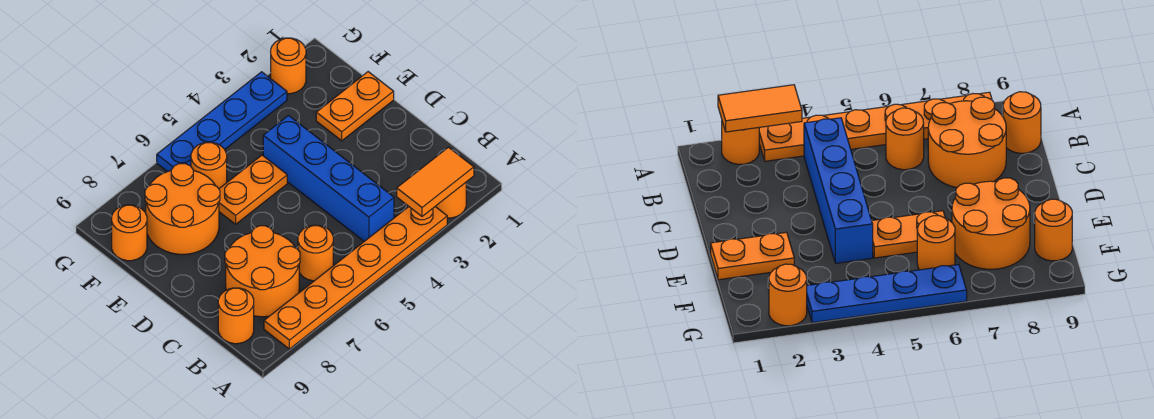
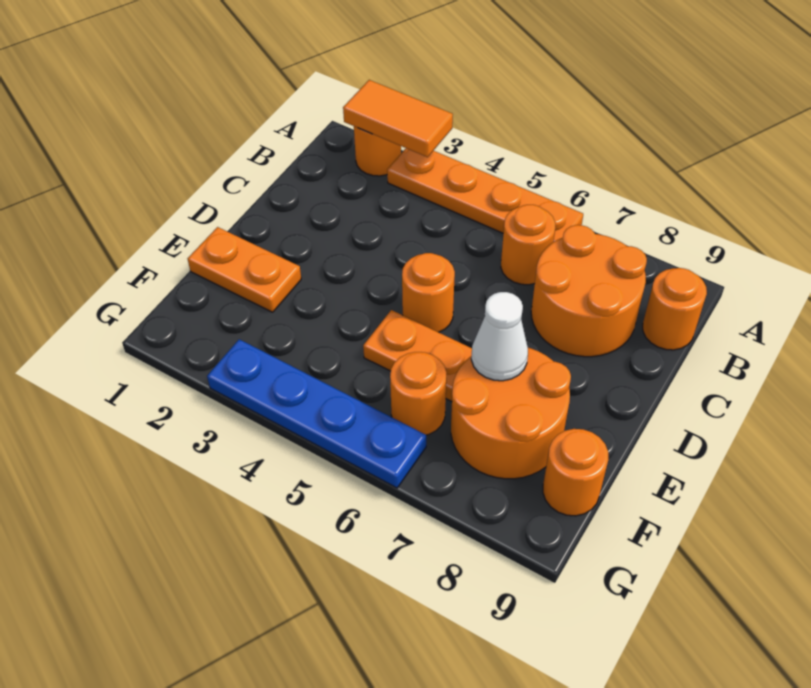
orange plate A3:A8 level 1 -> orange plate A3:A6 level 1
blue brick B4:E4 level 1 -> none
none -> white cone E7 level 2
orange round brick G2 level 1 -> orange round brick D5 level 1

